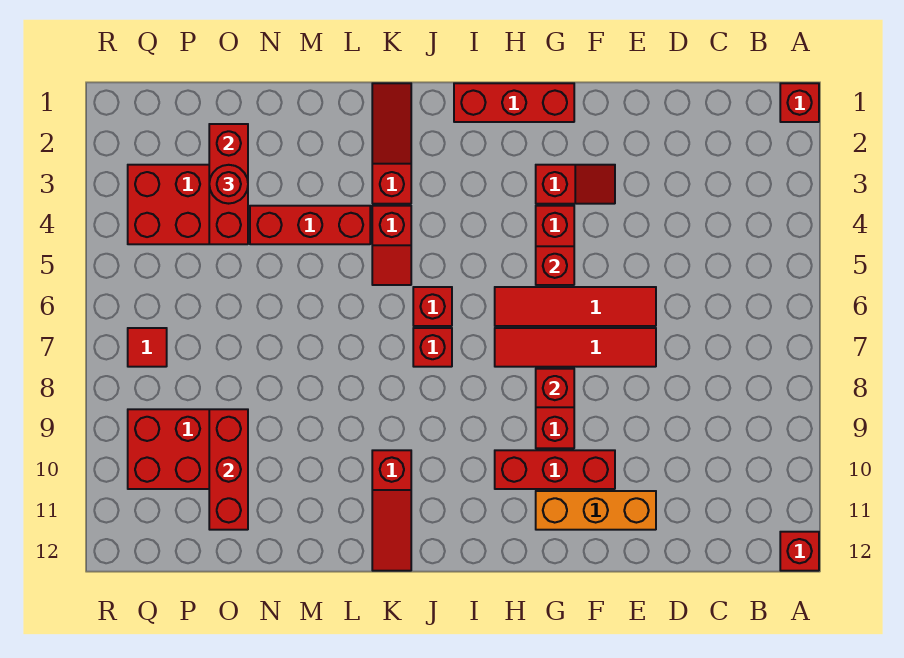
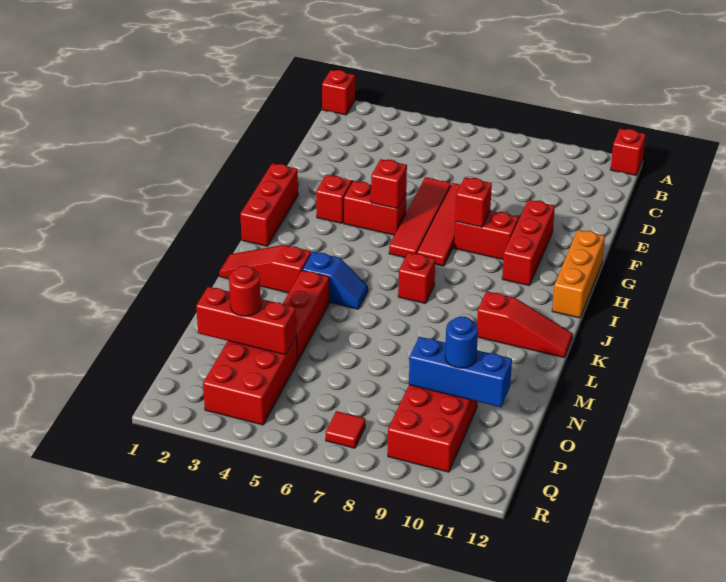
orange brick E11:G11 level 1 -> orange brick G12:I12 level 1
red brick J6 level 1 -> none
red slope K4:K5 level 1 top 4 -> blue slope K4:K5 level 1 top 4
red brick O9:O11 level 2 -> blue brick O9:O11 level 2
none -> blue round brick O10 level 3

